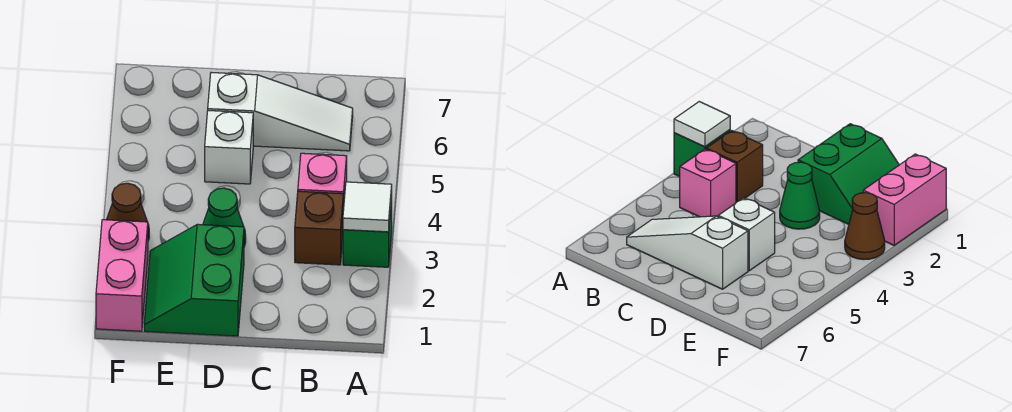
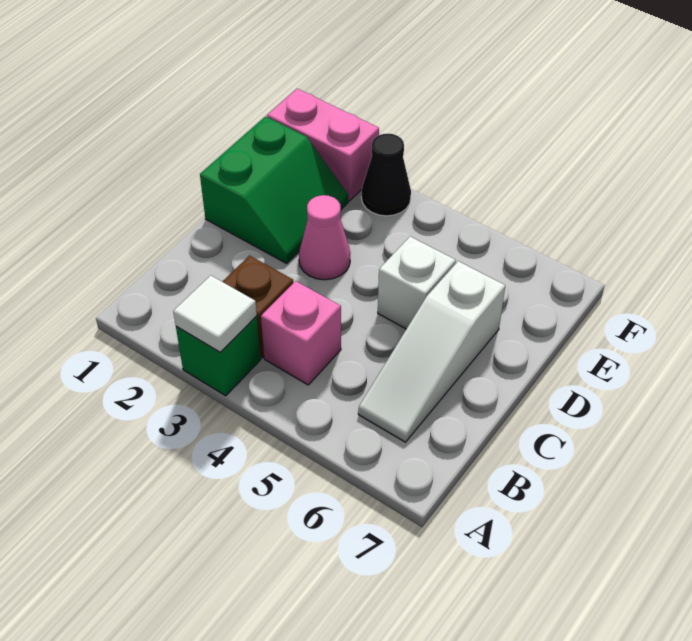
green slope D1:E2 level 1 top D -> green slope D1:E2 level 1 top 1
green cone D3 level 1 -> pink cone D3 level 1
brown cone F3 level 1 -> black cone F3 level 1

